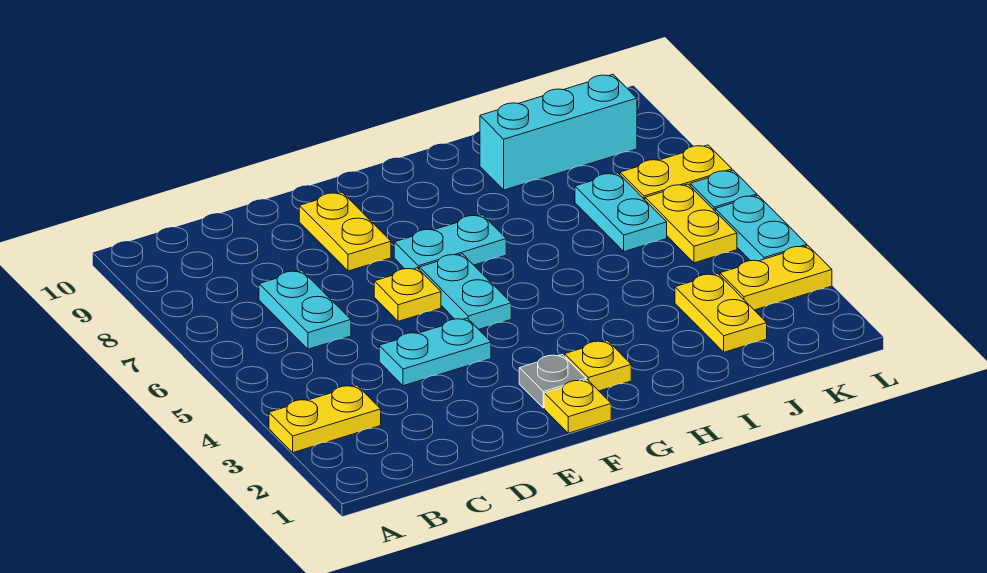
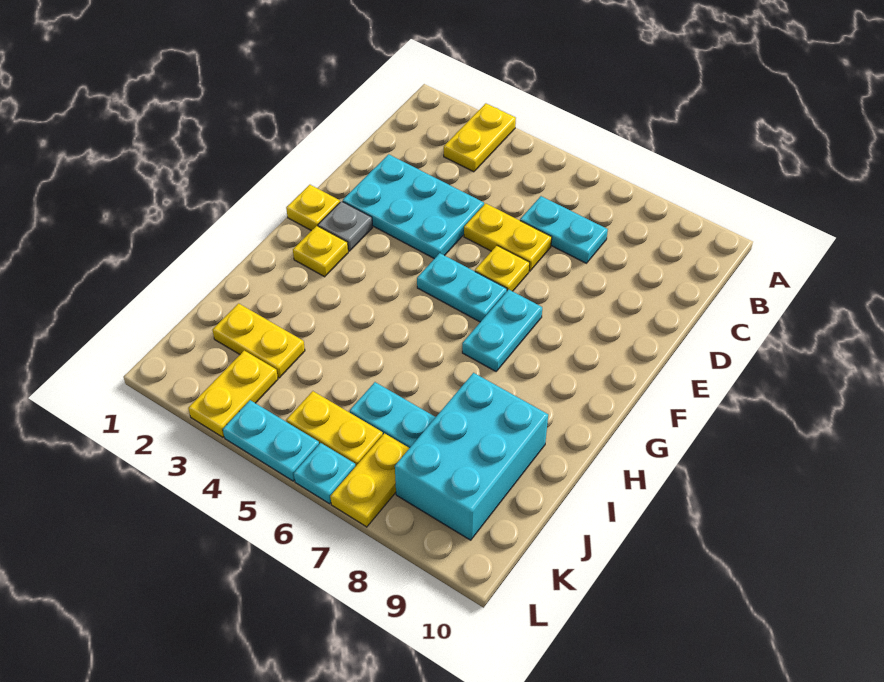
cyan plate D4:E4 level 1 -> cyan plate D2:E4 level 1
yellow plate E8:E9 level 1 -> yellow plate D5:D6 level 1
cyan brick I9:K9 level 1 -> cyan brick I8:K9 level 1

